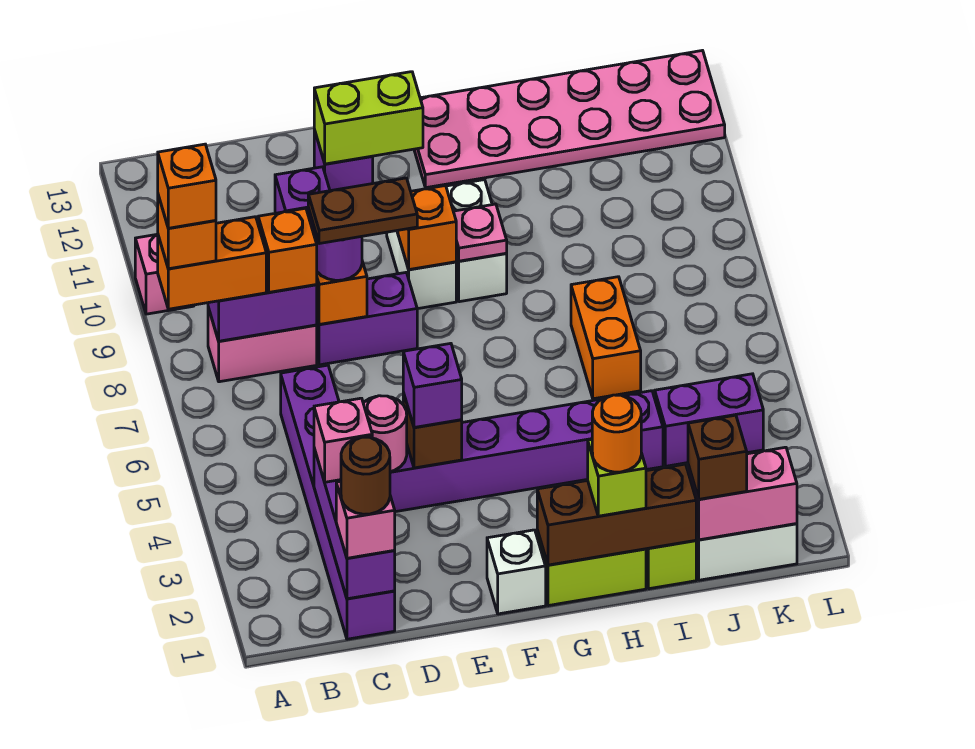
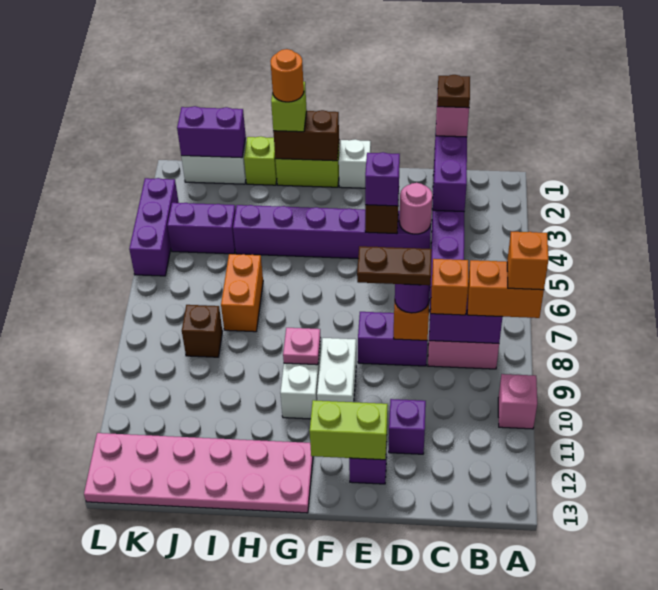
orange brick A8 level 5 -> none
brown round brick C1 level 4 -> brown plate C1 level 4
pink brick C3 level 3 -> none
orange brick F9 level 2 -> none
brown brick G1:I1 level 2 -> brown brick G1:H1 level 2
pink brick J1:K1 level 2 -> purple brick J1:K1 level 2
brown brick J1 level 3 -> brown brick J8 level 1
none -> purple brick L3:L5 level 1

